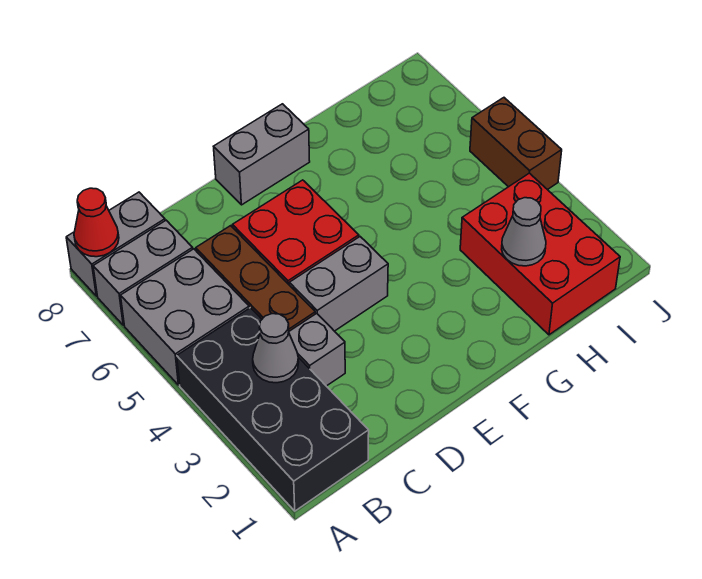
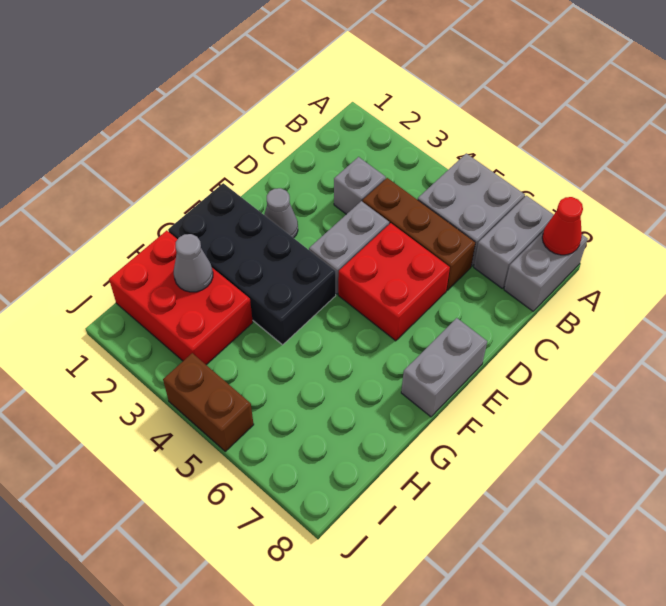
black brick A1:B4 level 1 -> black brick F1:G4 level 1
grey cone B3 level 2 -> grey cone E2 level 1

